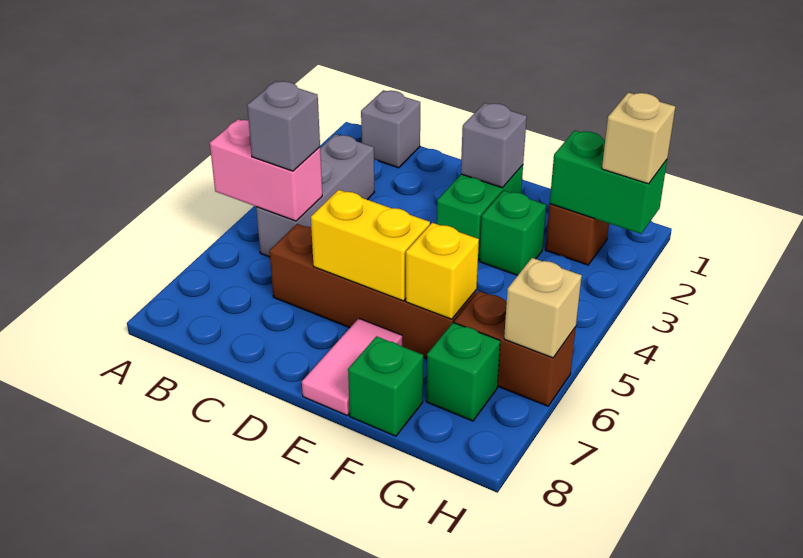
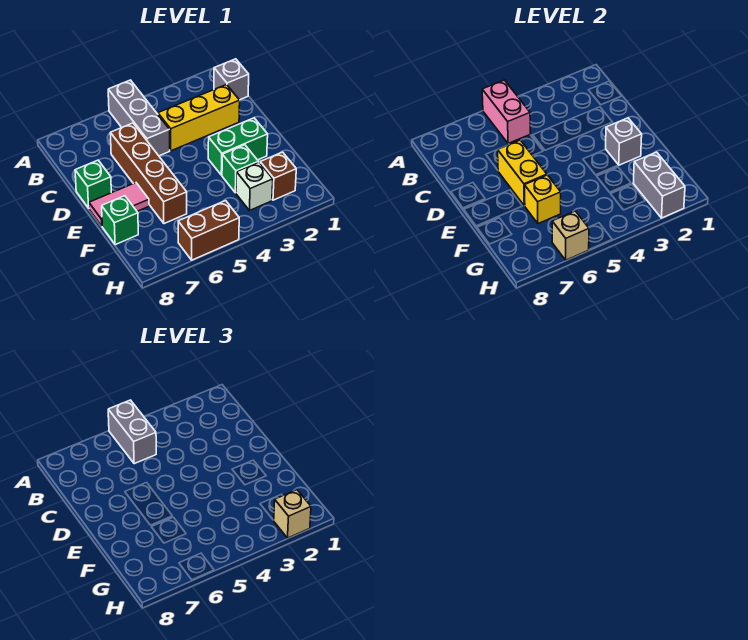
grey brick B3:B5 level 1 -> grey brick A5:C5 level 1
grey brick B5 level 3 -> grey brick A5:B5 level 3
none -> yellow brick C2:C4 level 1
green brick G2:H2 level 2 -> grey brick G2:H2 level 2
none -> white brick G3 level 1
brown brick G6:H6 level 1 -> brown brick H5:H6 level 1
green brick G7 level 1 -> green brick D8 level 1

